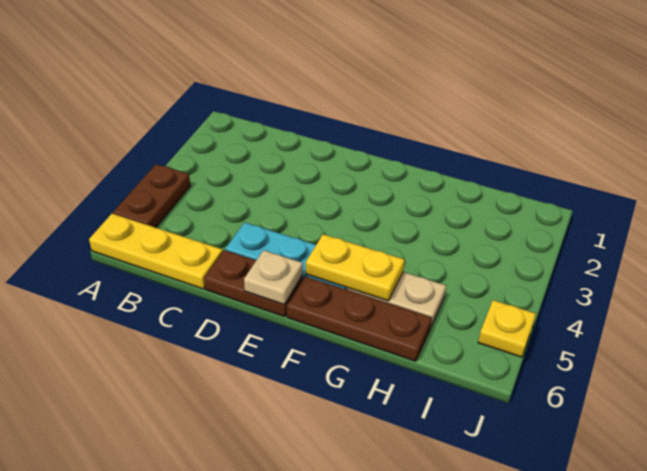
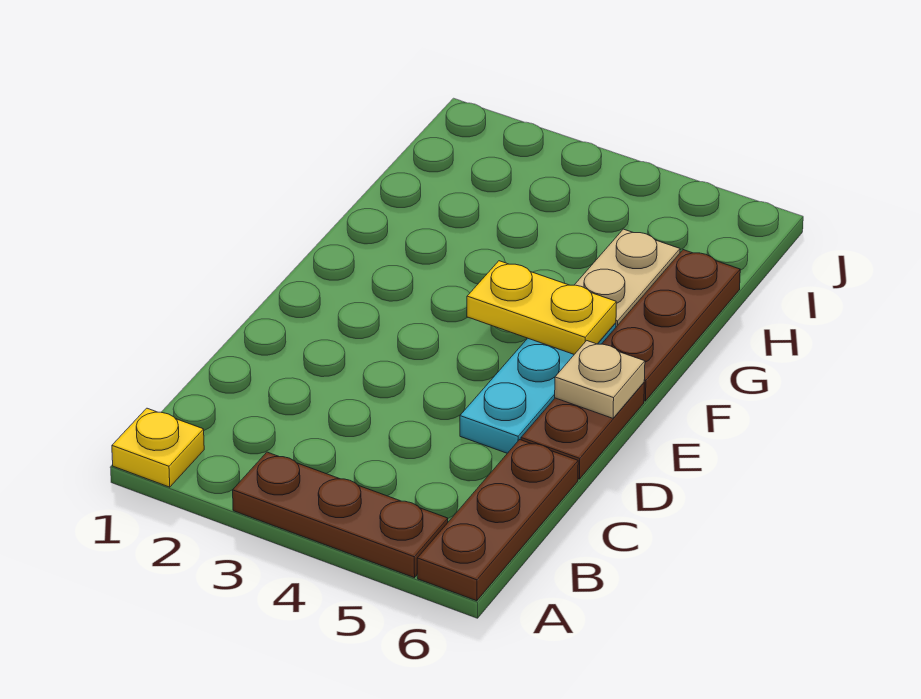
brown plate A4:A5 level 1 -> brown plate A3:A5 level 1
yellow plate A6:C6 level 1 -> brown plate A6:C6 level 1
yellow plate F5:G5 level 2 -> yellow plate F4:F5 level 2
yellow plate J5 level 1 -> yellow plate A1 level 1

